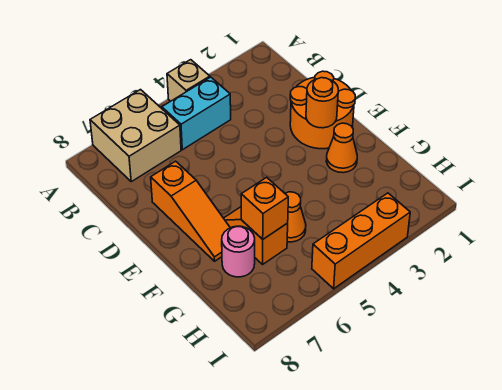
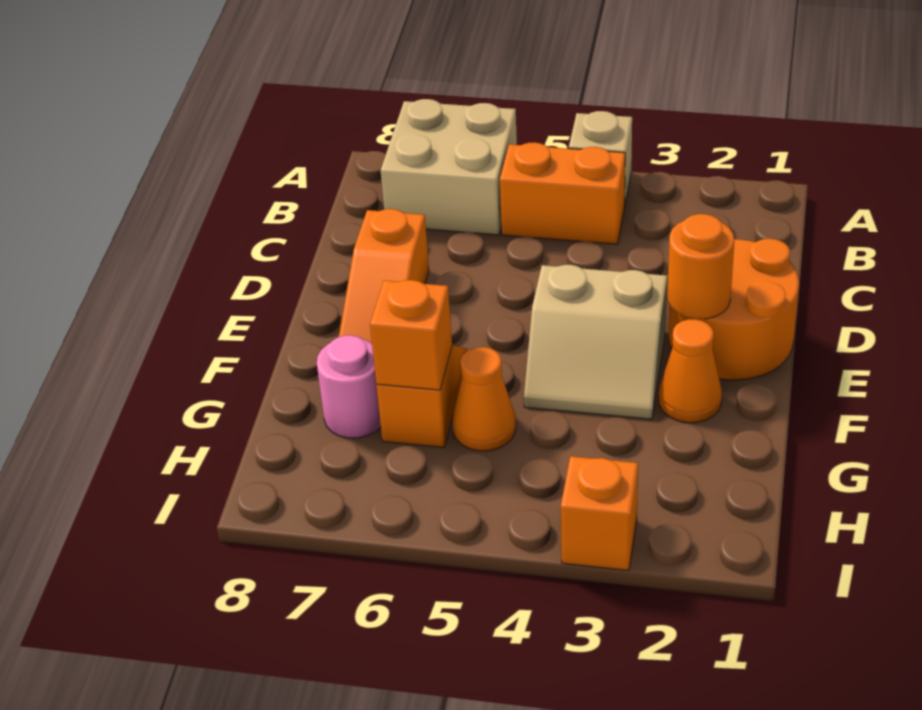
cyan brick B4:B5 level 1 -> orange brick B4:B5 level 1
none -> tan slope E3:F4 level 1 top E
orange brick I3:I5 level 1 -> orange brick I3 level 1

